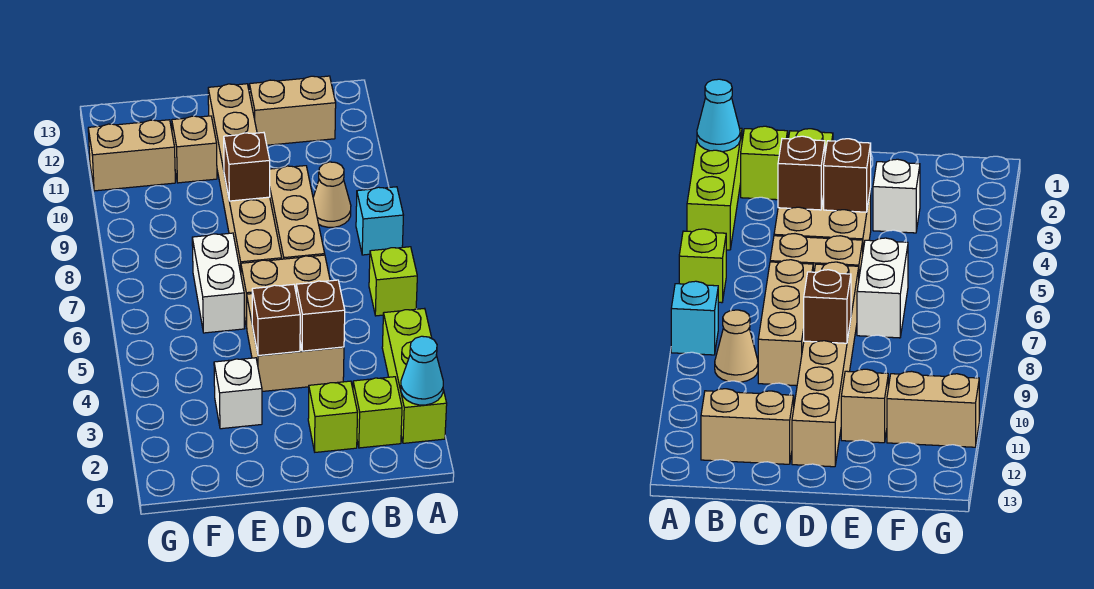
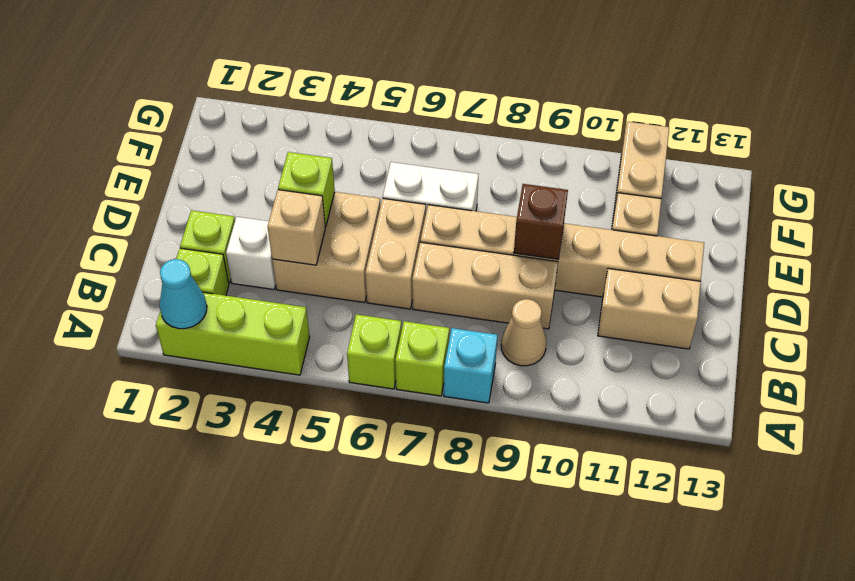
none -> lime brick A7 level 1
tan brick B12:C12 level 1 -> tan brick C11:C12 level 1
brown brick C4 level 2 -> tan brick C4 level 2
brown brick D4 level 2 -> lime brick D4 level 2
white brick E3 level 1 -> white brick C3 level 1

